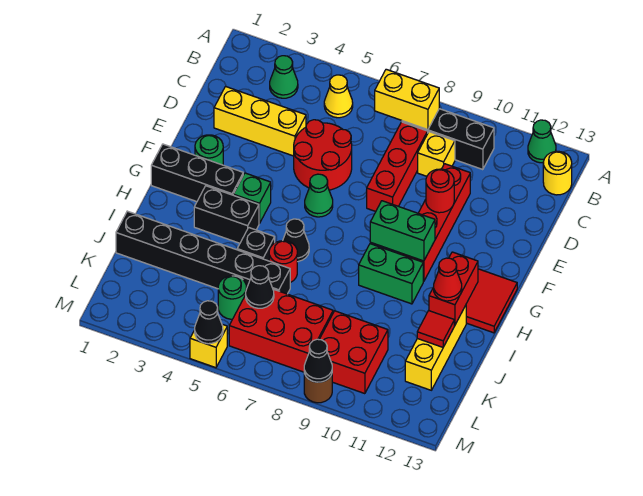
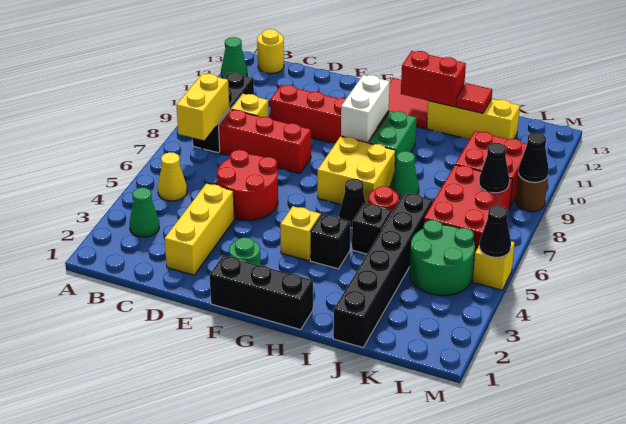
red round brick E10 level 2 -> none
green cone F6 level 1 -> green cone I8 level 1
black brick G1:G3 level 1 -> black brick F1:H1 level 1
green brick G4 level 1 -> yellow brick G4 level 1
none -> yellow brick G7:H8 level 1
green brick G9:G10 level 2 -> white brick G9:G10 level 2
black brick H3:H4 level 1 -> black brick H4 level 1
red cone I12 level 3 -> none
green round brick K5 level 1 -> green round brick K4:L5 level 1
black cone K6 level 2 -> black cone L8 level 2

